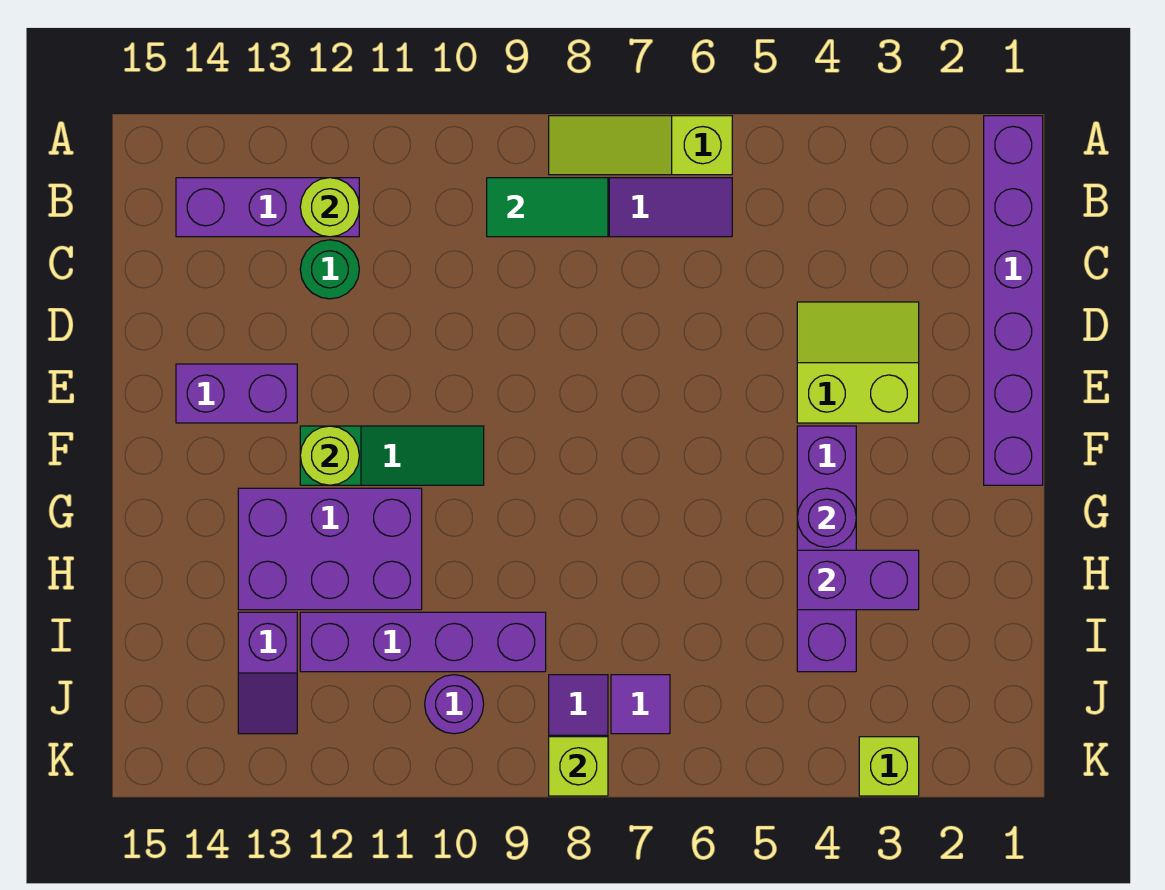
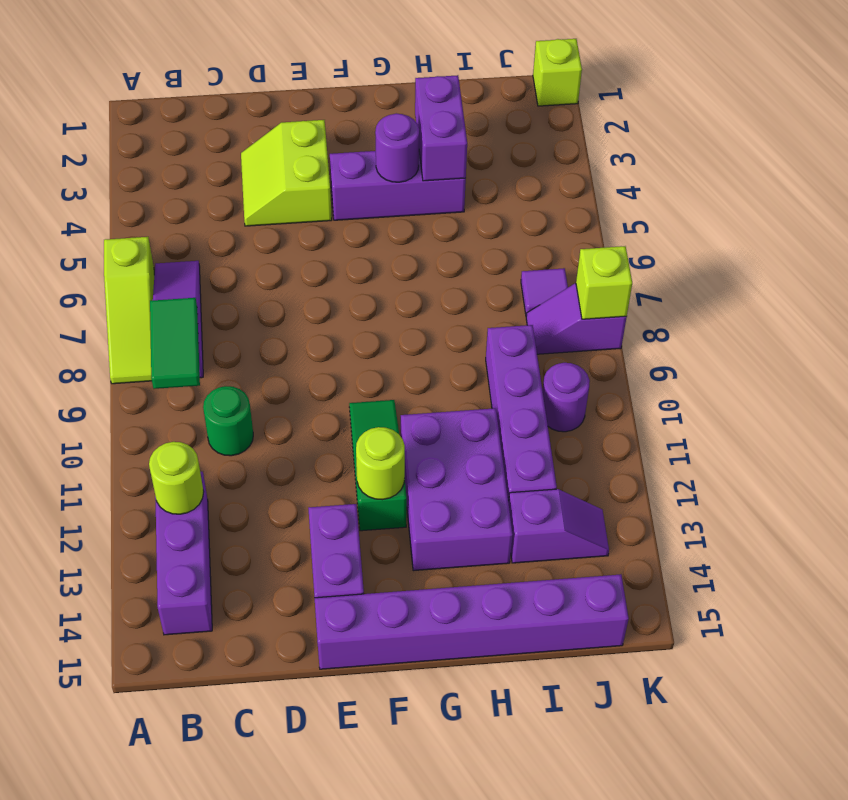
purple brick A1:F1 level 1 -> purple brick E15:J15 level 1
green round brick C12 level 1 -> green round brick C10 level 1
purple brick F4:I4 level 1 -> purple brick F4:H4 level 1
lime brick K3 level 1 -> lime brick K1 level 1

